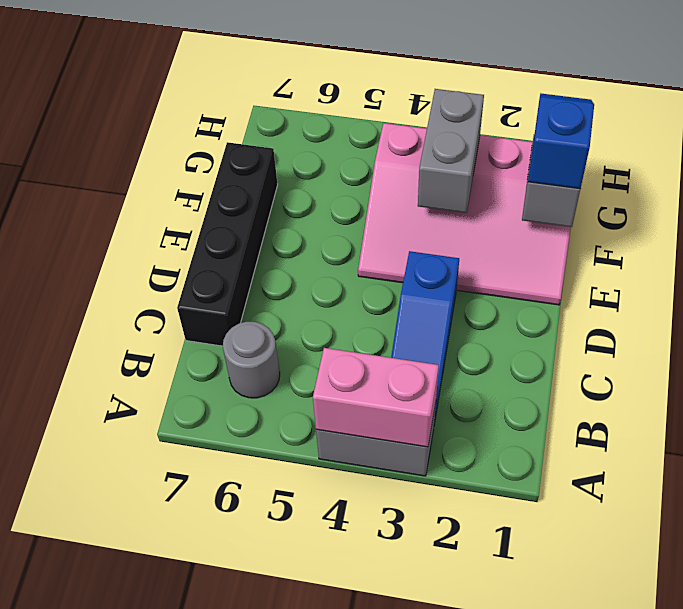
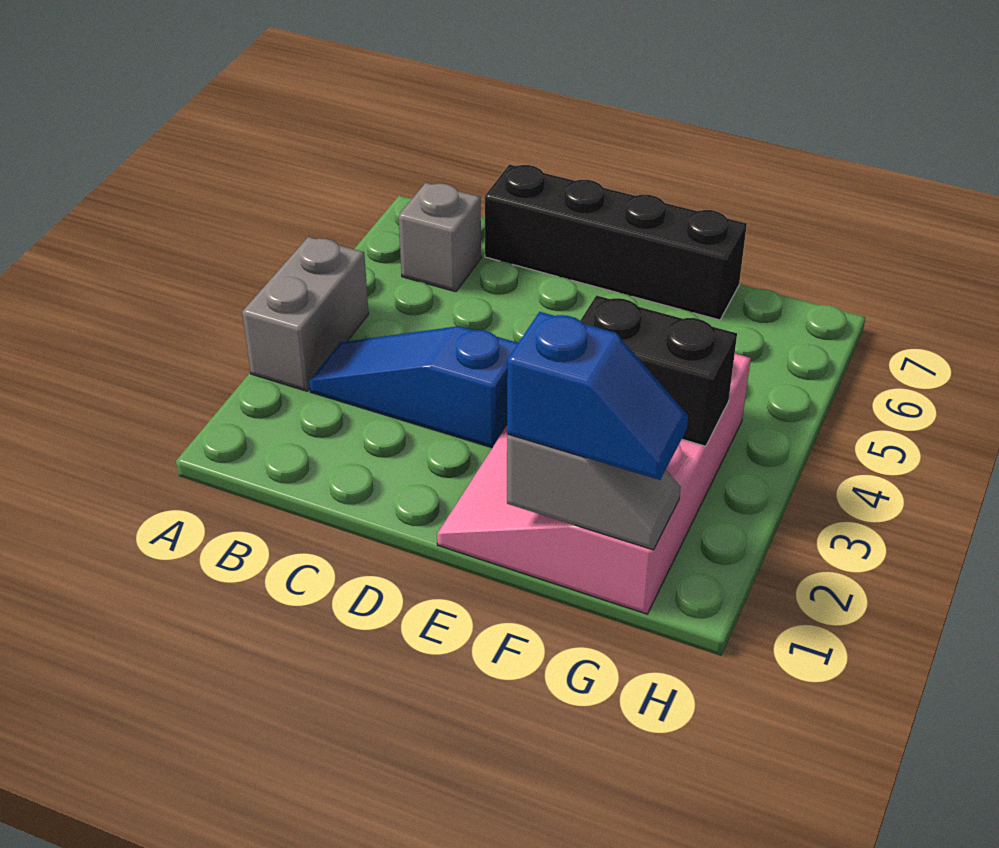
pink brick A3:A4 level 2 -> none
grey round brick B6 level 1 -> grey brick B6 level 1
grey brick F3:G3 level 2 -> black brick F3:G3 level 2

